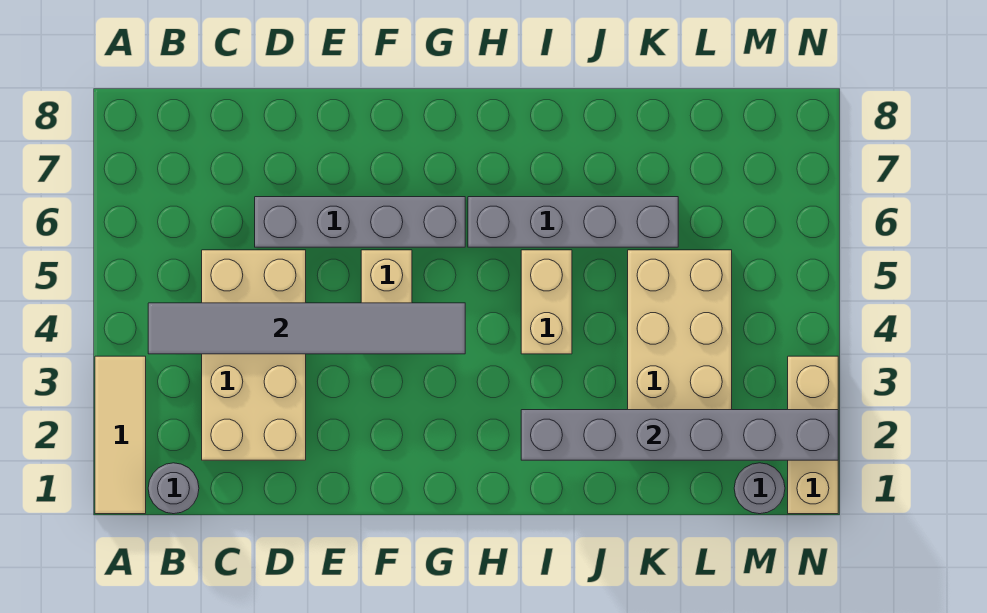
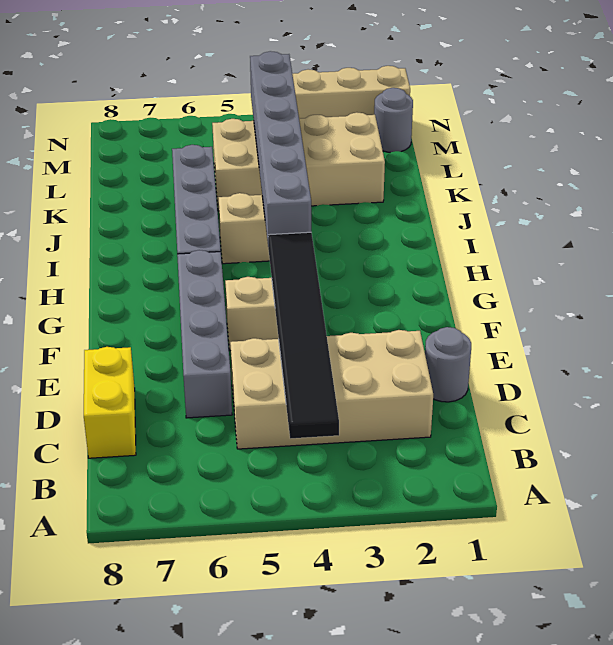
tan tile A1:A3 level 1 -> none
grey round brick B1 level 1 -> grey round brick D1 level 1
grey tile B4:G4 level 2 -> black tile B4:G4 level 2
none -> yellow brick C8:D8 level 1
grey brick I2:N2 level 2 -> grey brick H4:M4 level 2

